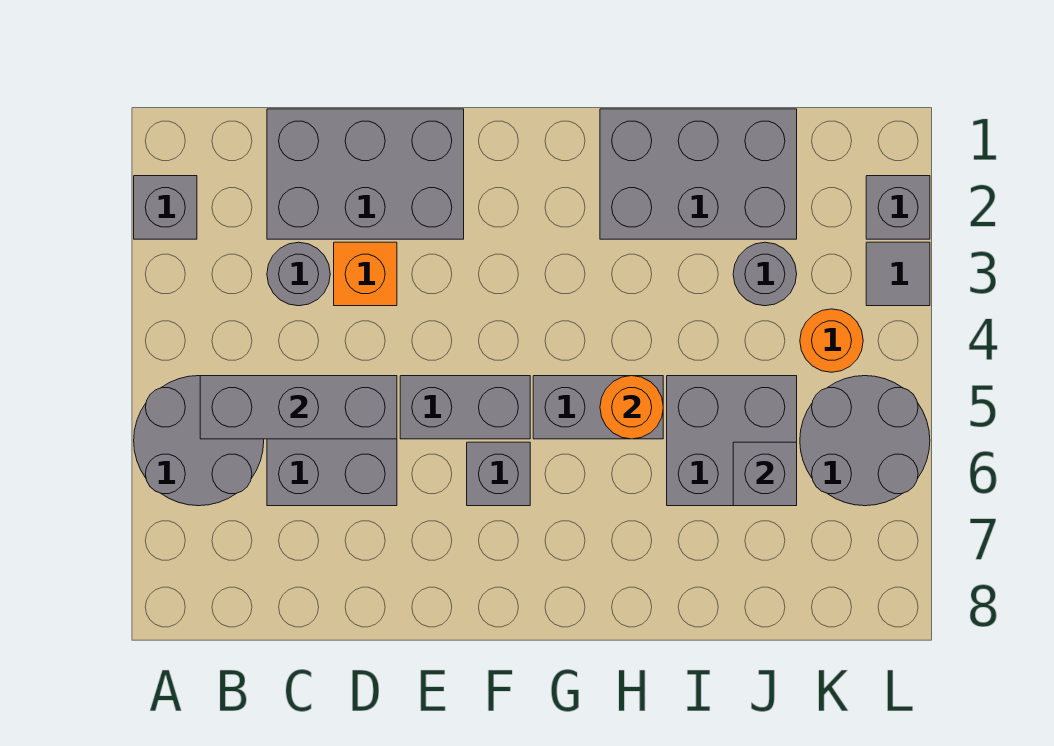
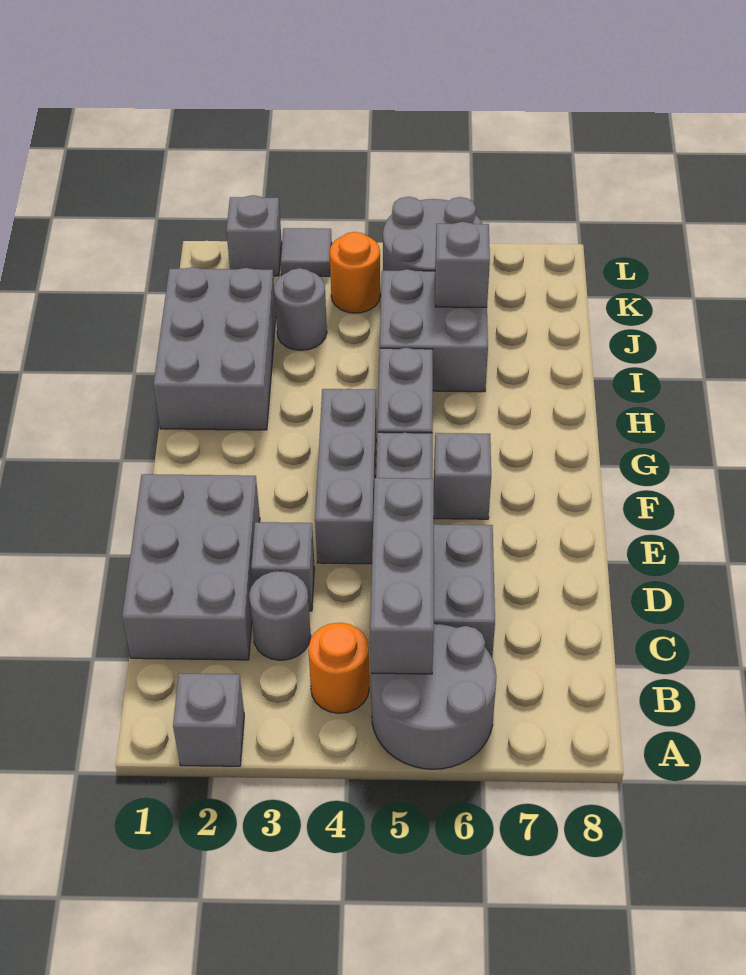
orange brick D3 level 1 -> grey brick D3 level 1
none -> grey brick E4:G4 level 1
orange round brick H5 level 2 -> orange round brick B4 level 1

